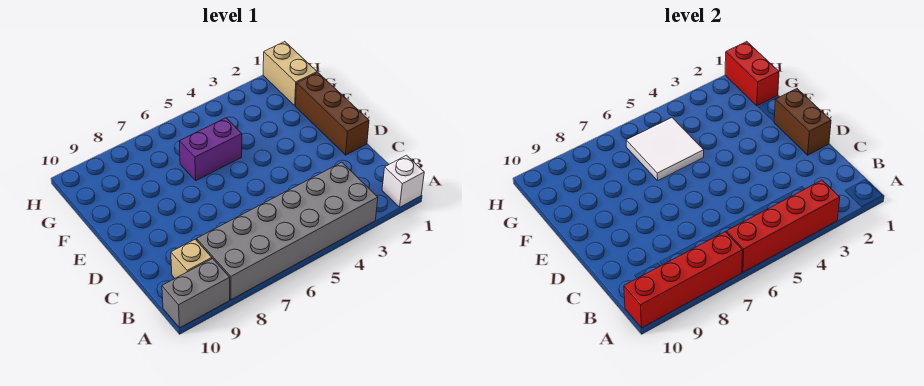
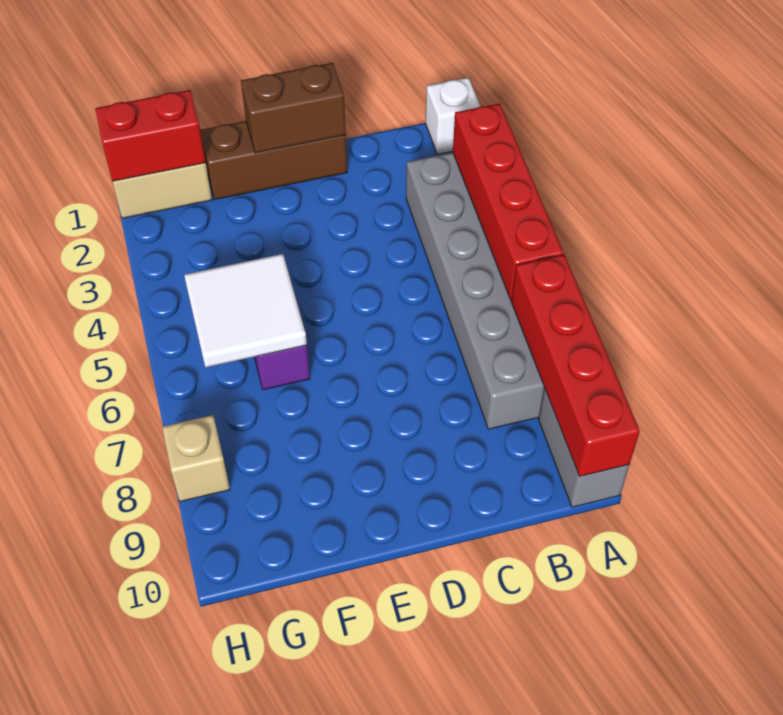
tan brick B9 level 1 -> tan brick H8 level 1

